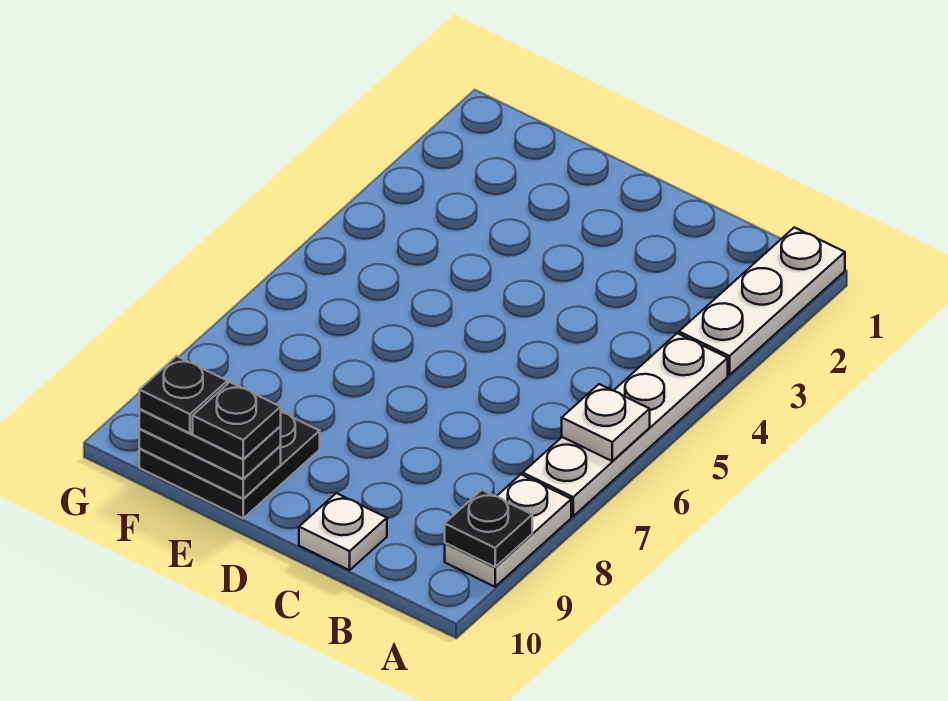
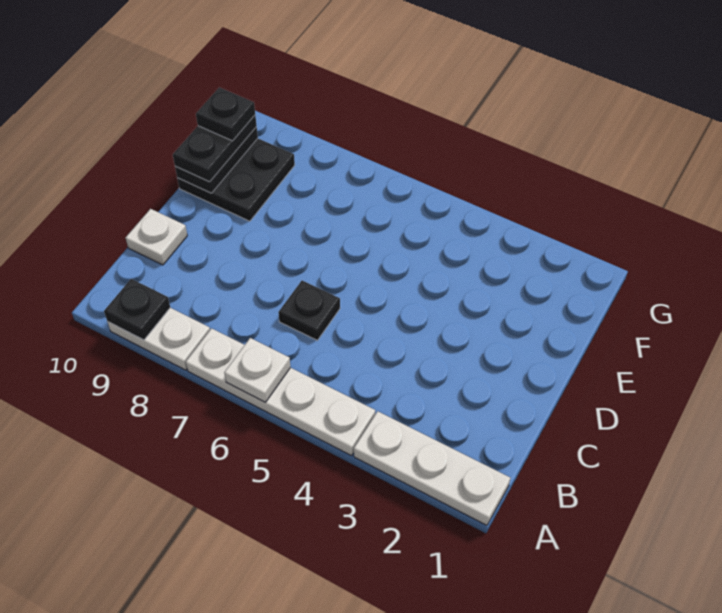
black plate E10 level 4 -> black plate C6 level 1

